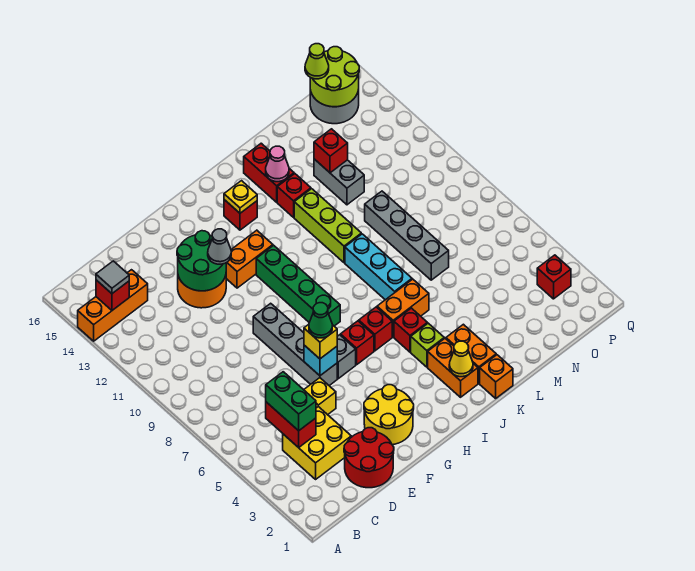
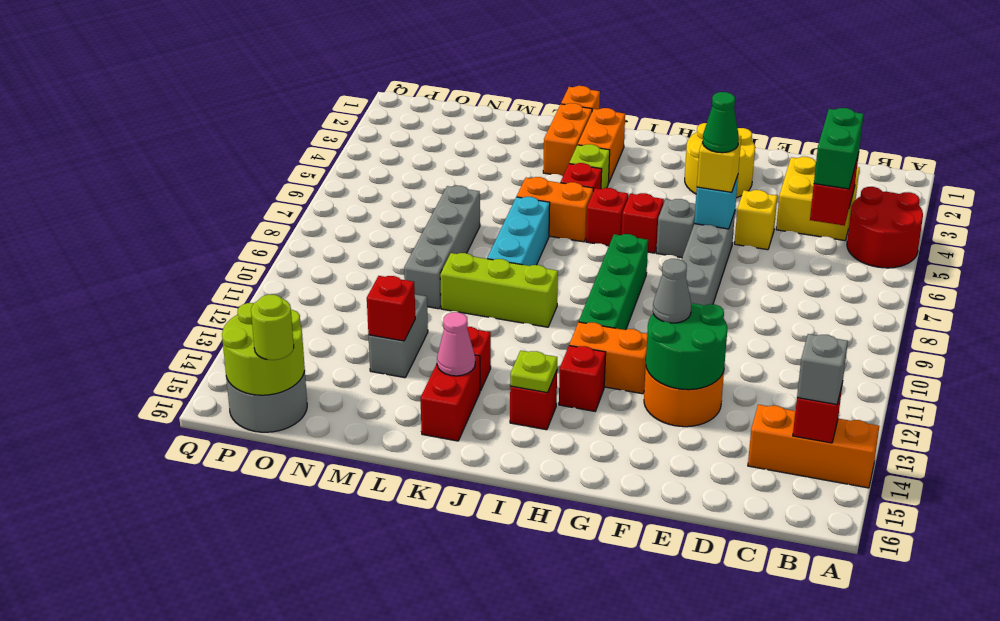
grey tile B14 level 3 -> grey brick B14 level 3
red round brick D1:E2 level 1 -> red round brick A4:B5 level 1
yellow plate I14 level 2 -> lime plate I14 level 2
yellow cone J2 level 2 -> none
lime brick K10:K12 level 1 -> lime brick J10:L10 level 1
lime cone O16 level 3 -> lime round brick O16 level 3
red brick P3 level 1 -> red brick H13 level 1

